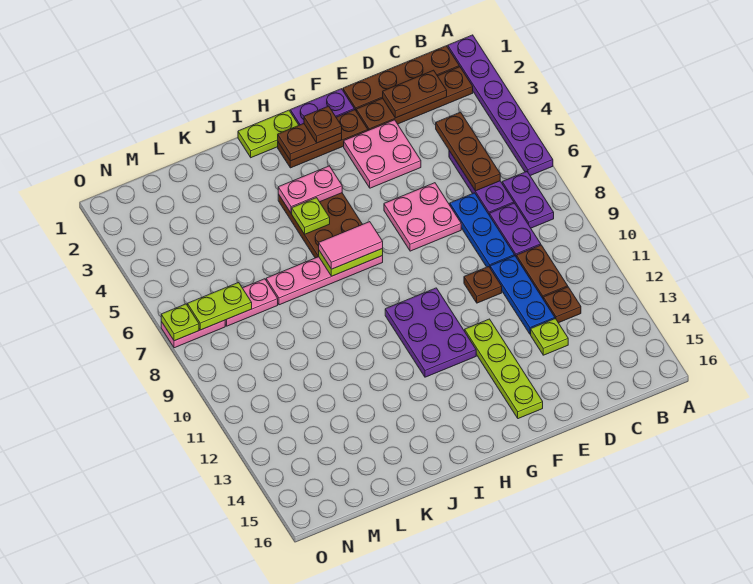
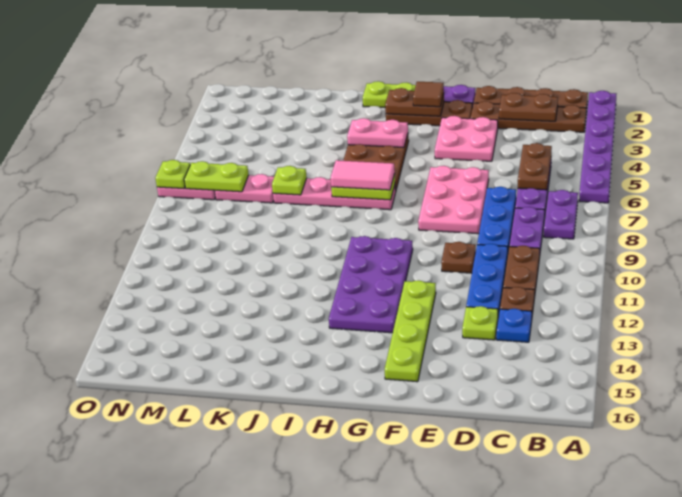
brown plate C4:C6 level 2 -> brown plate C5:C6 level 2
none -> blue plate C13 level 1
pink plate E6:F7 level 1 -> pink plate E6:F8 level 1
brown plate G2 level 3 -> brown tile G2 level 3
purple plate G10:H12 level 1 -> purple plate G10:H13 level 1
lime plate I5 level 2 -> lime plate K7 level 2

